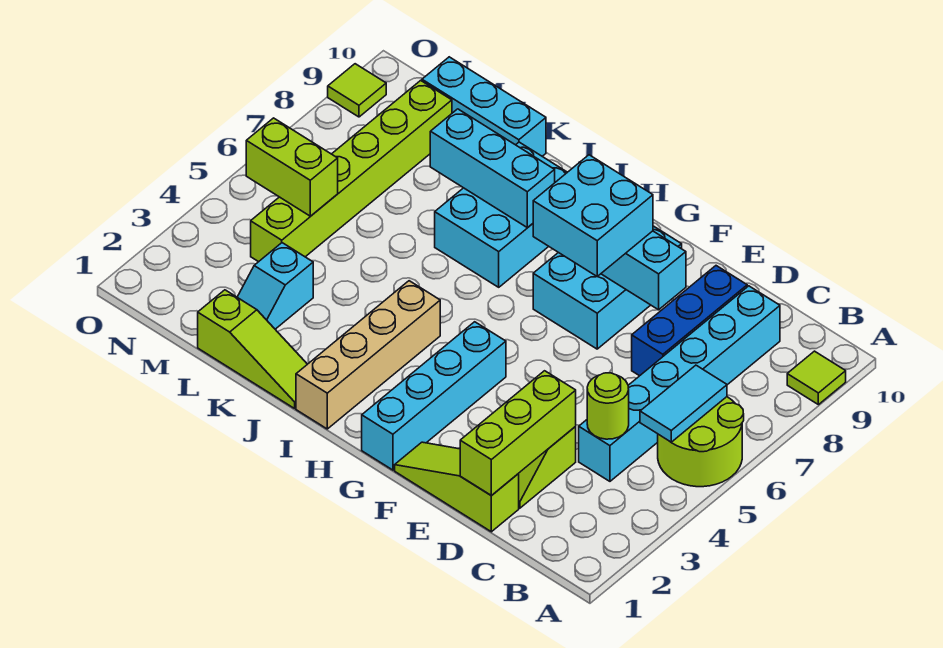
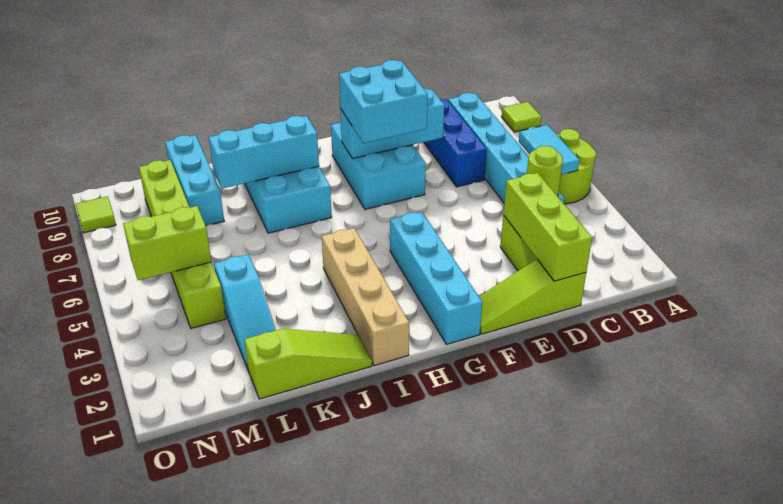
cyan brick K10:M10 level 1 -> cyan brick L8:L10 level 1
cyan slope L2:L3 level 1 top 3 -> cyan slope L2:L4 level 1 top 4

